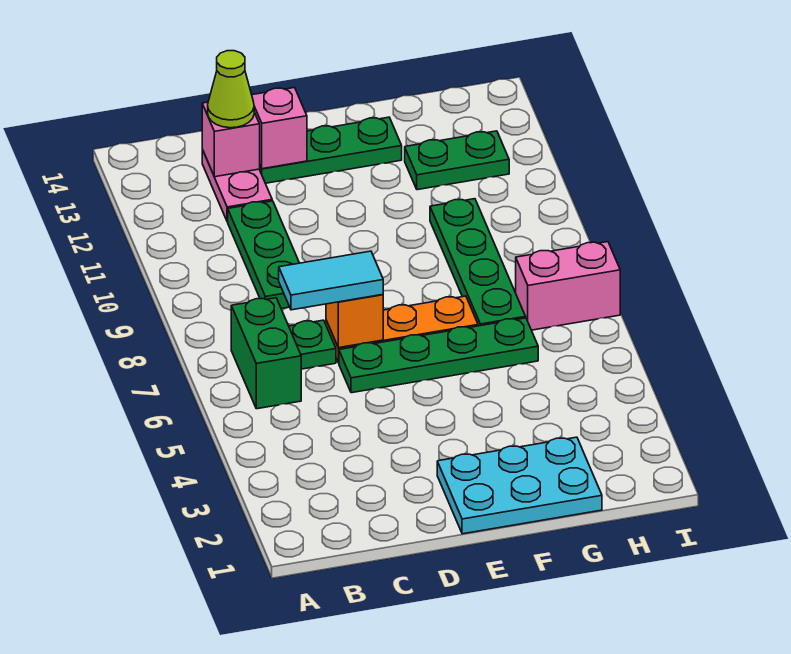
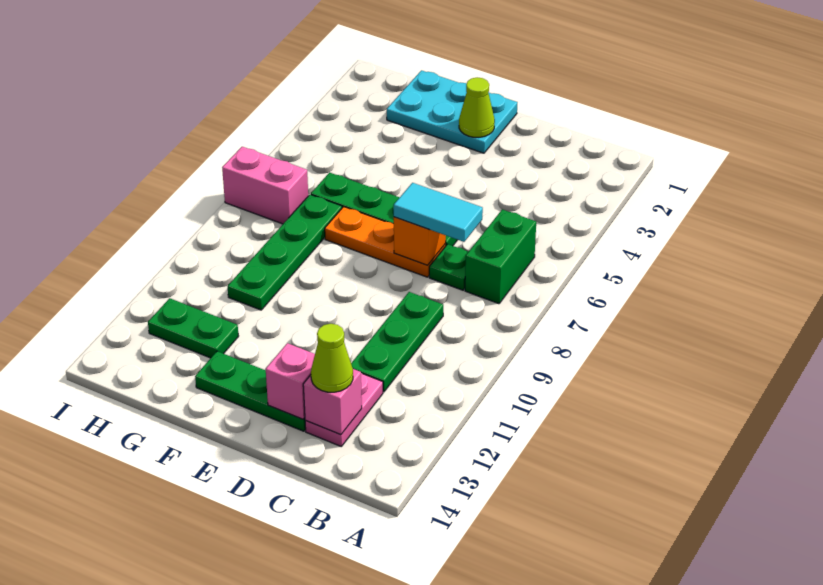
none -> lime cone E2 level 2

